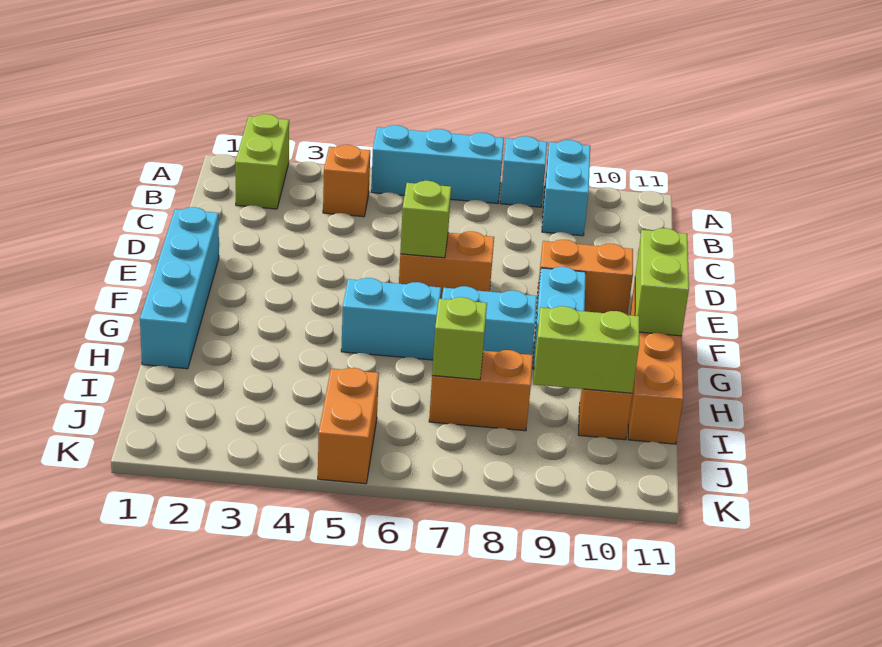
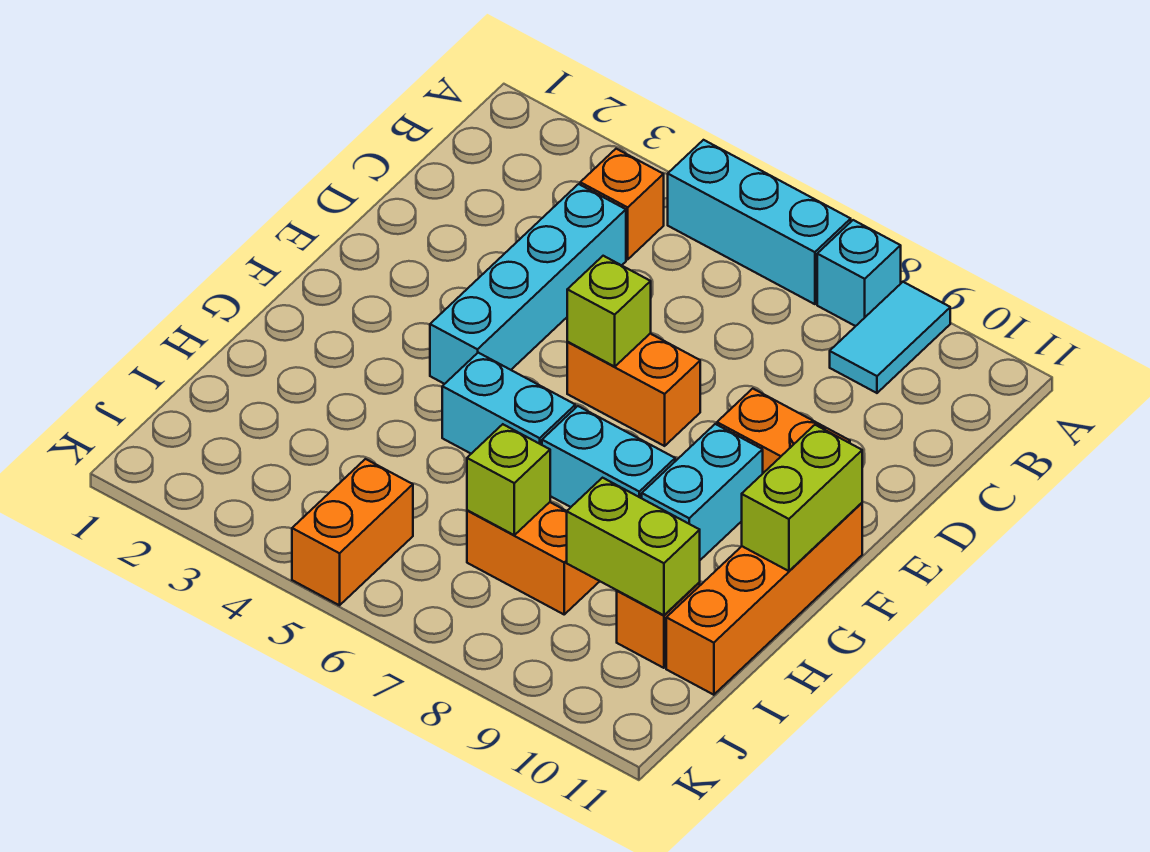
lime brick A2:B2 level 1 -> none
cyan brick A9:B9 level 1 -> cyan tile A9:B9 level 1
cyan brick E1:H1 level 1 -> cyan brick C4:F4 level 1

